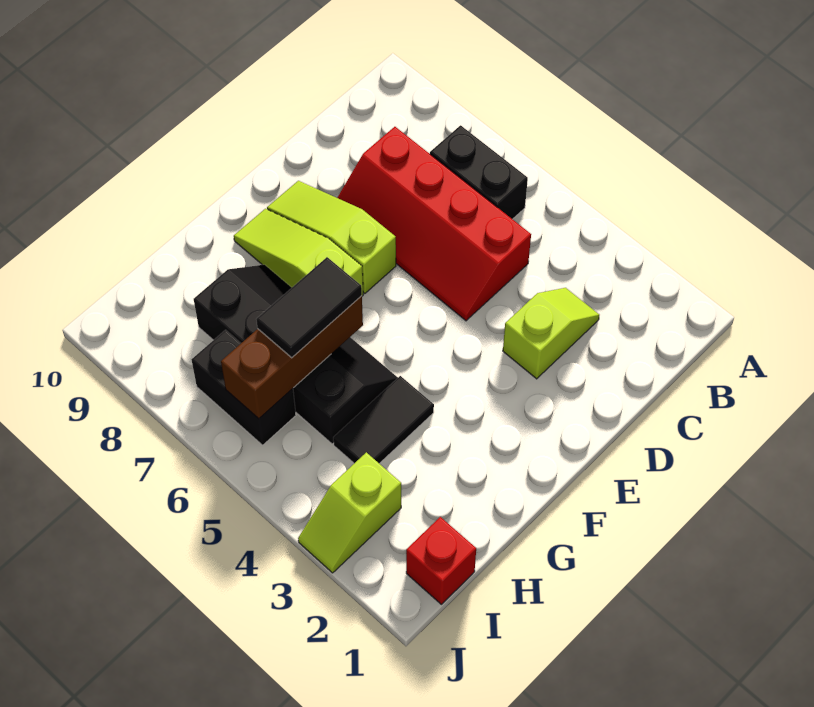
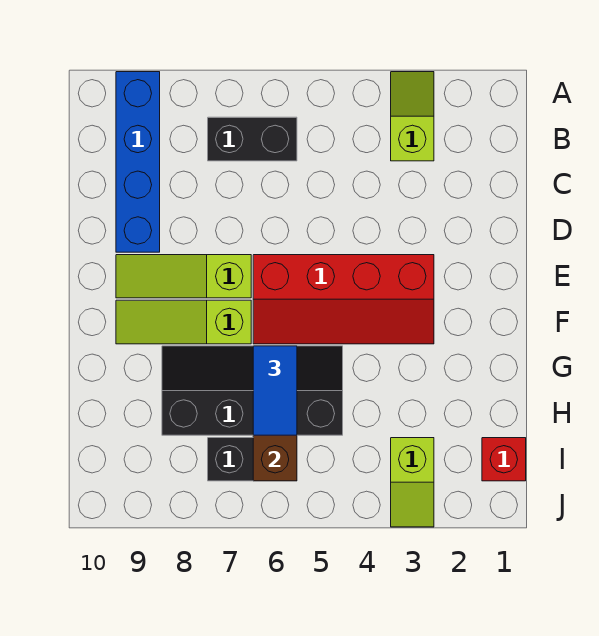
none -> blue brick A9:D9 level 1
lime slope C3:D3 level 1 top D -> lime slope A3:B3 level 1 top B
red slope C5:D8 level 1 top C -> red slope E3:F6 level 1 top E
black tile G4:H4 level 1 -> none
black tile G6:H6 level 3 -> blue tile G6:H6 level 3

